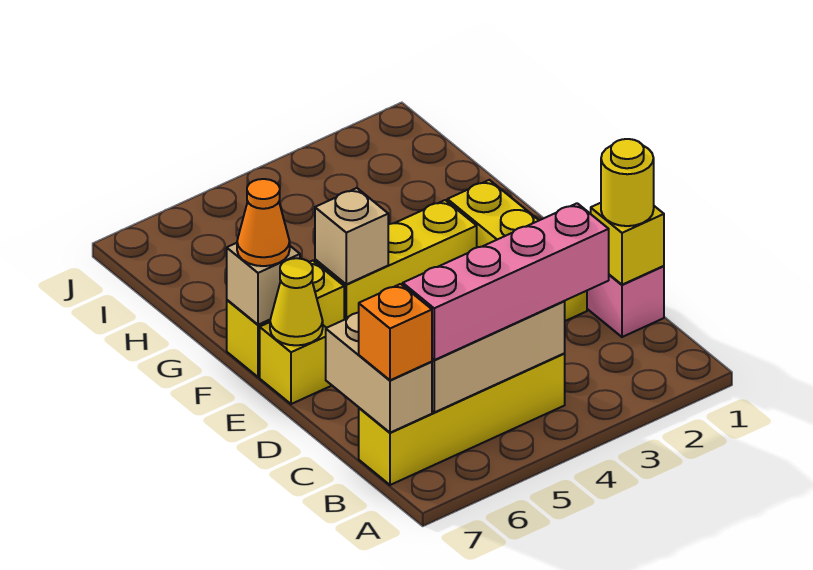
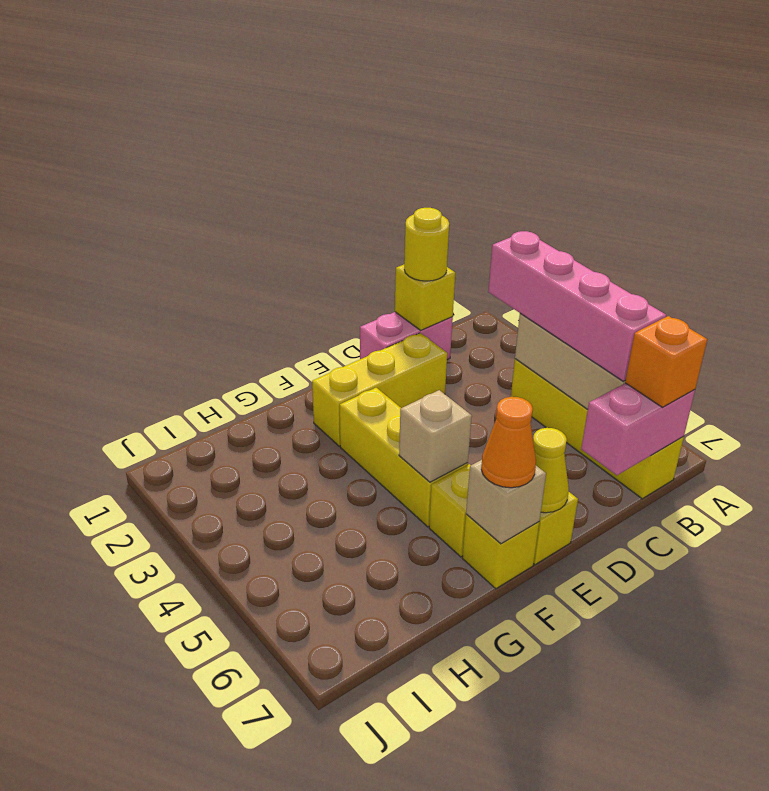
tan brick B7:C7 level 2 -> pink brick B7:C7 level 2

